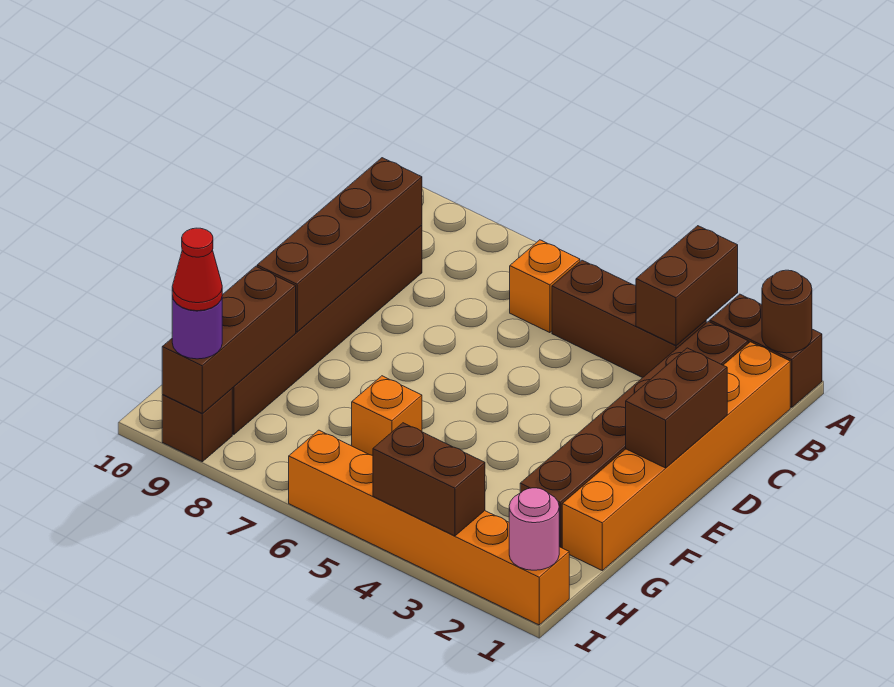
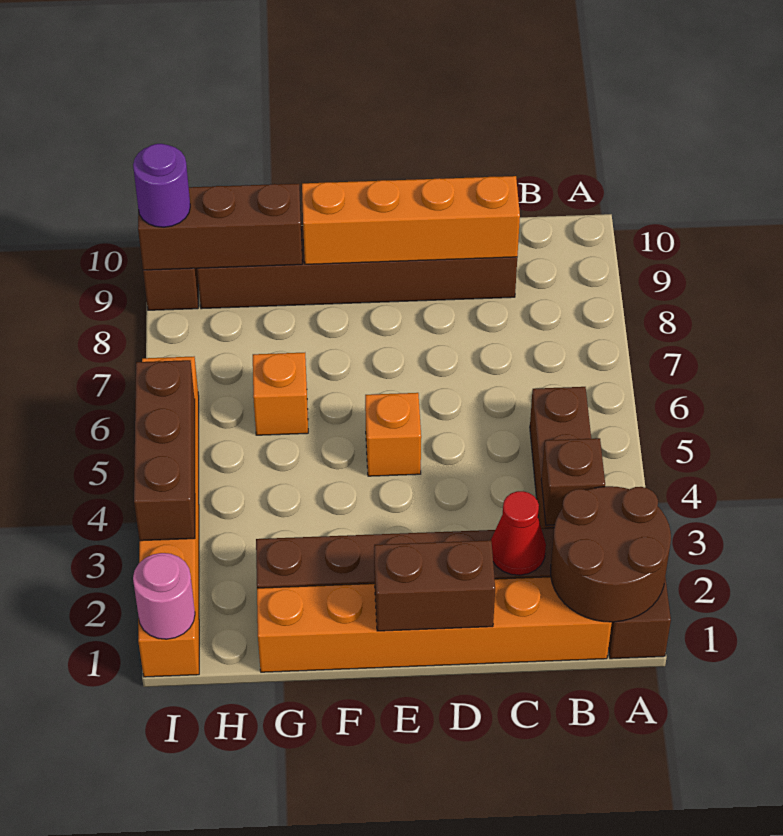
brown round brick A1 level 2 -> brown round brick A1:B2 level 2
brown brick A3:B3 level 2 -> brown brick B3 level 2
orange brick B6 level 1 -> orange brick E5 level 1
brown brick C9:F9 level 2 -> orange brick C9:F9 level 2
brown brick I3:I4 level 2 -> brown brick I3:I5 level 2
red cone I9 level 4 -> red cone C2 level 2

